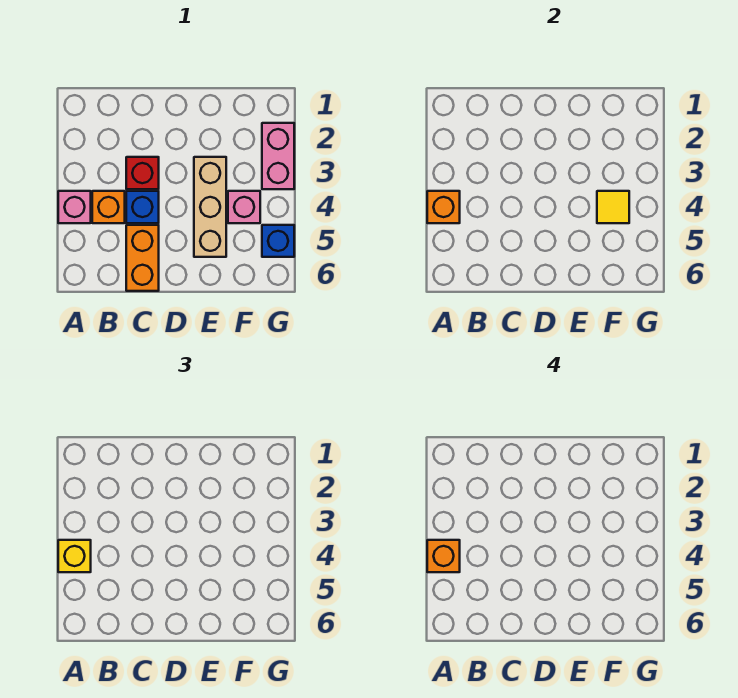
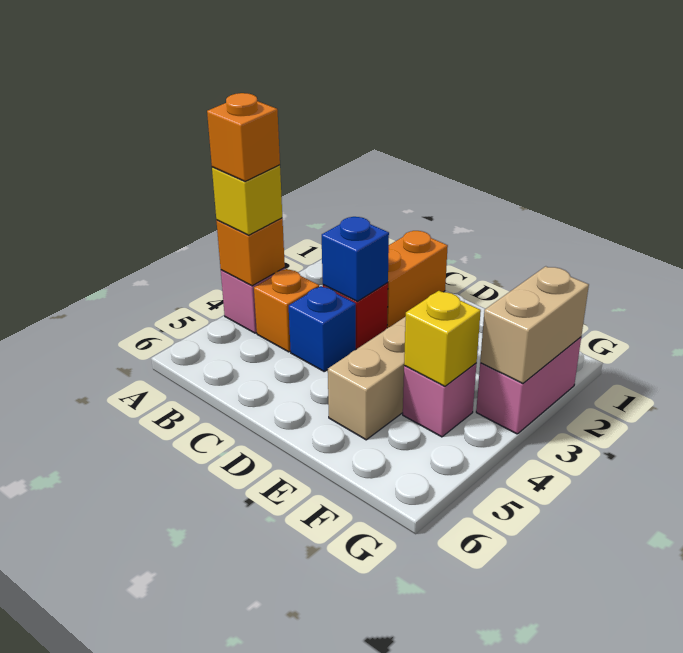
orange brick C5:C6 level 1 -> orange brick C1:C2 level 1
yellow tile F4 level 2 -> yellow brick F4 level 2
none -> tan brick G2:G3 level 2
blue brick G5 level 1 -> blue brick C3 level 2

